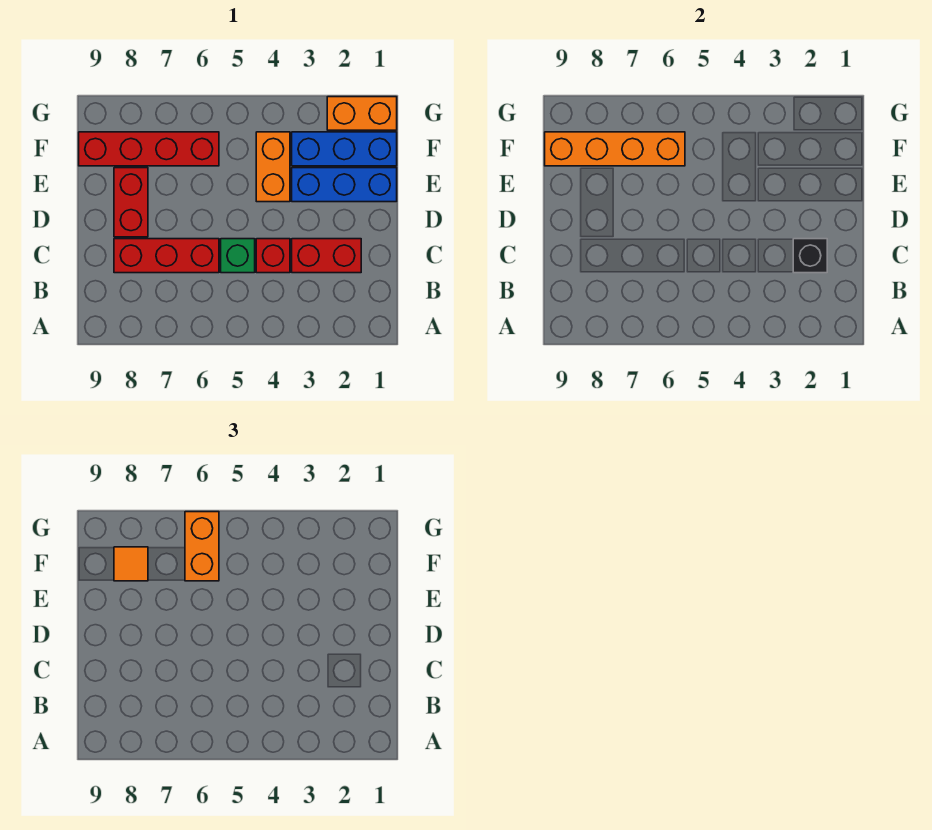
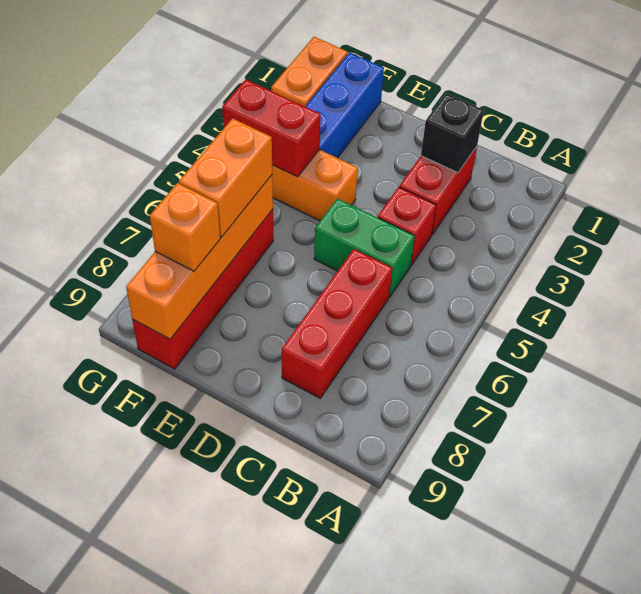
green brick C5 level 1 -> green brick C5:D5 level 1
red brick D8:E8 level 1 -> red brick F4:G4 level 2
blue brick E1:E3 level 1 -> none
orange brick F6:G6 level 3 -> orange brick F6:F7 level 3
orange tile F8 level 3 -> orange brick F8 level 3

